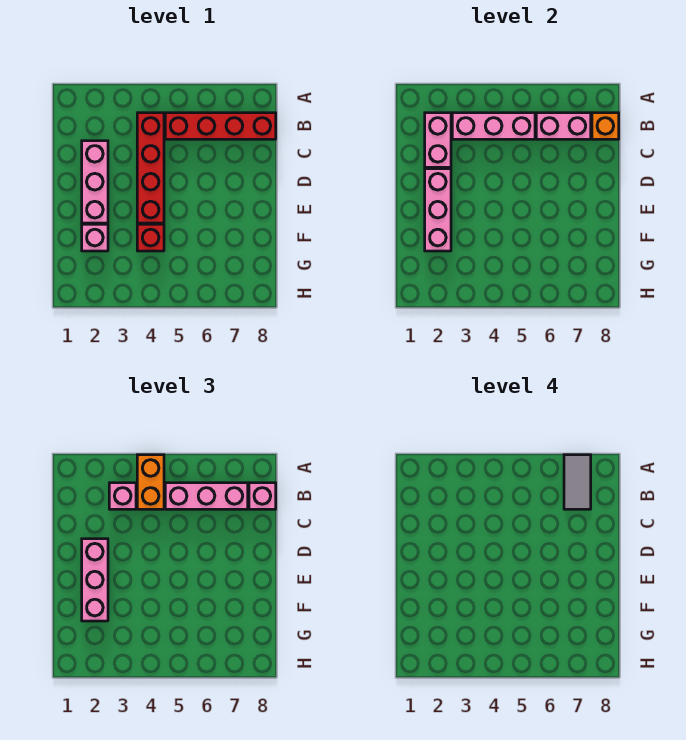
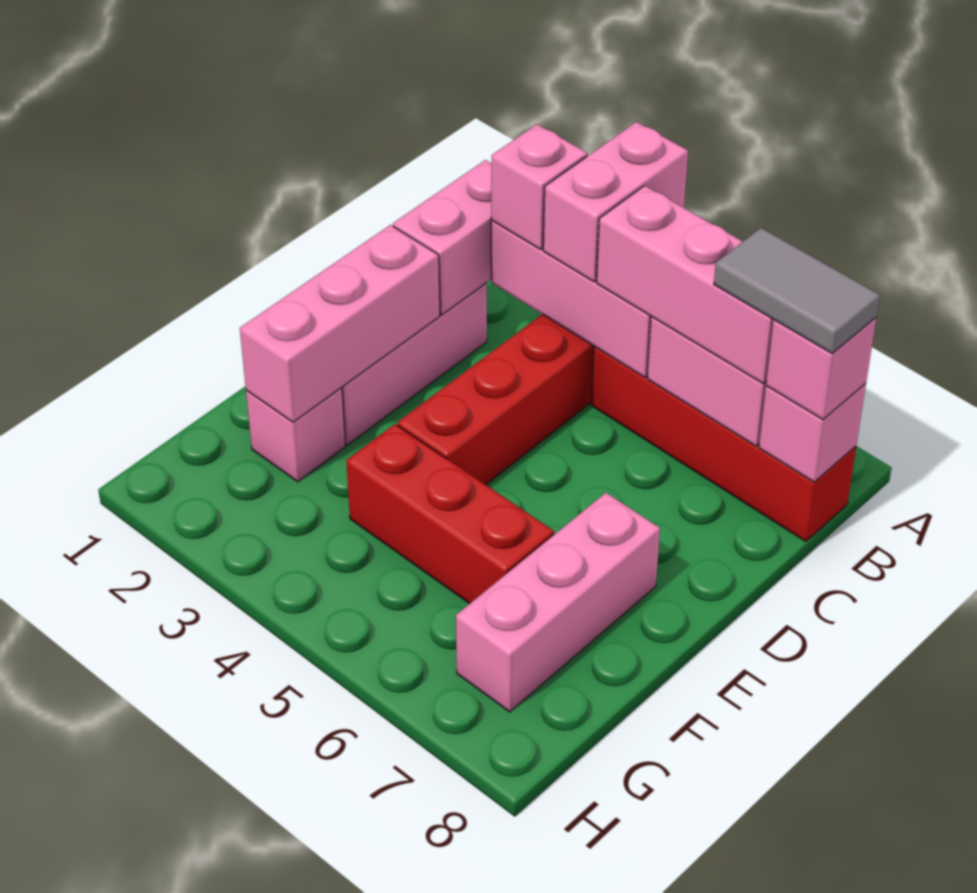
orange brick A4:B4 level 3 -> pink brick A4:B4 level 3
grey tile A7:B7 level 4 -> grey tile B7:B8 level 4
orange brick B8 level 2 -> pink brick B8 level 2
pink brick D2:F2 level 3 -> pink brick E7:G7 level 1
red brick F4 level 1 -> red brick F4:F6 level 1

